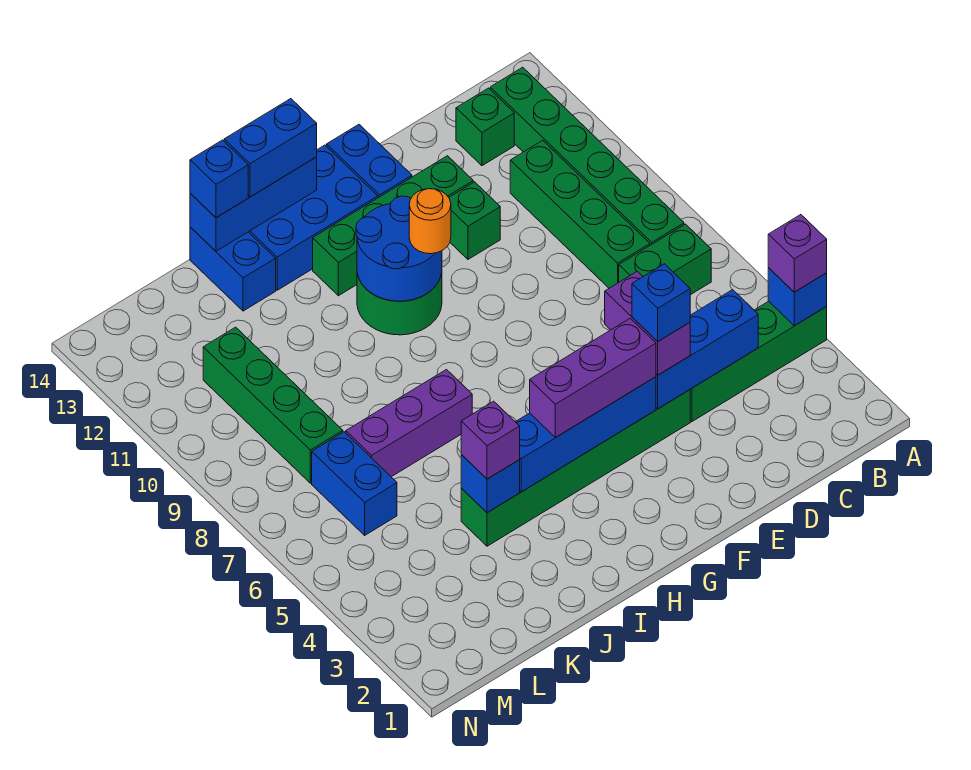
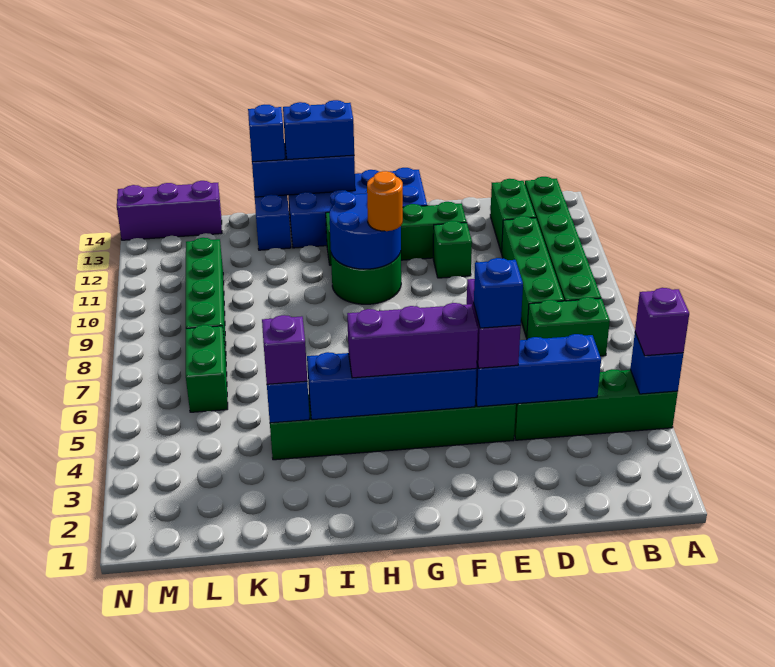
green brick C13 level 1 -> green brick C12:C13 level 1
purple brick I7:K7 level 1 -> purple brick L14:N14 level 1
blue brick L6:L7 level 1 -> green brick L6:L7 level 1

